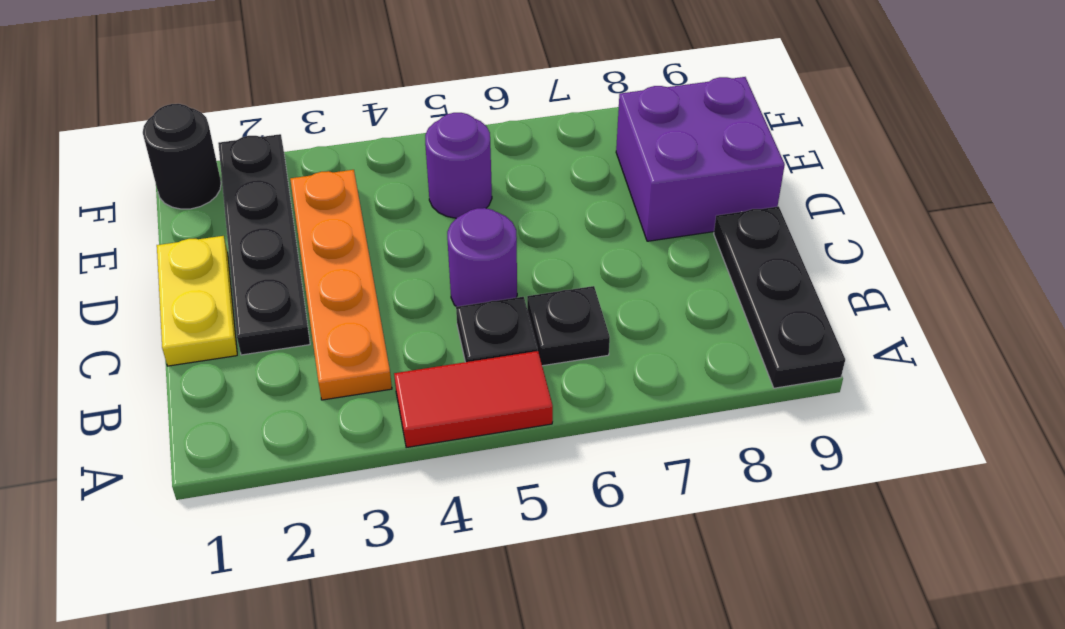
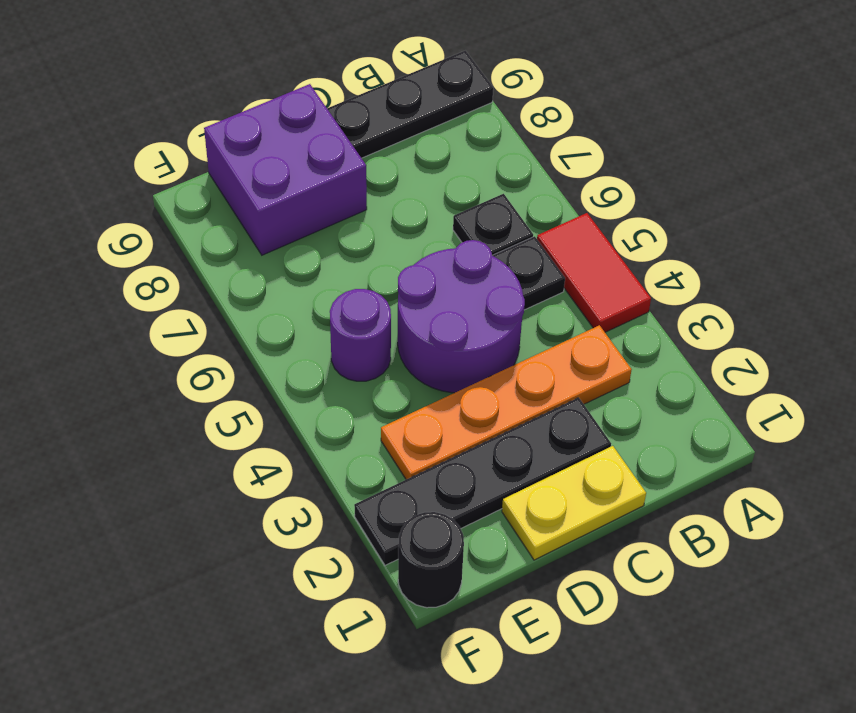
purple round brick C5 level 1 -> purple round brick C4:D5 level 1

